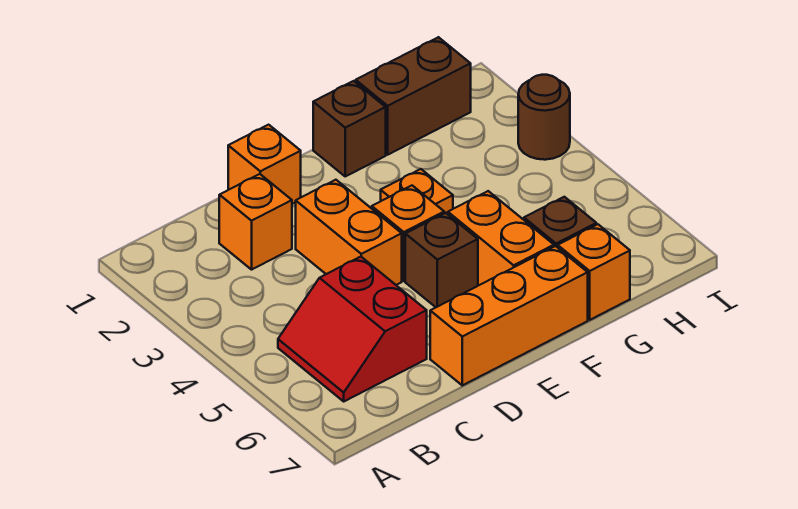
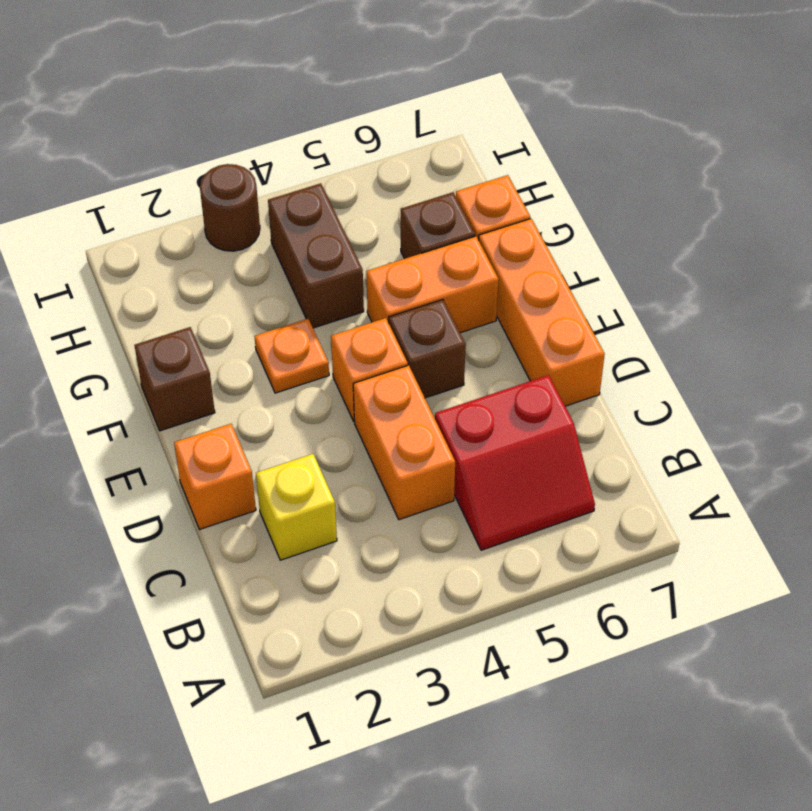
orange brick C2 level 1 -> yellow brick C2 level 1
orange brick D3:D4 level 1 -> orange brick C4:D4 level 1
brown brick G1:H1 level 1 -> brown brick G4:H4 level 1

